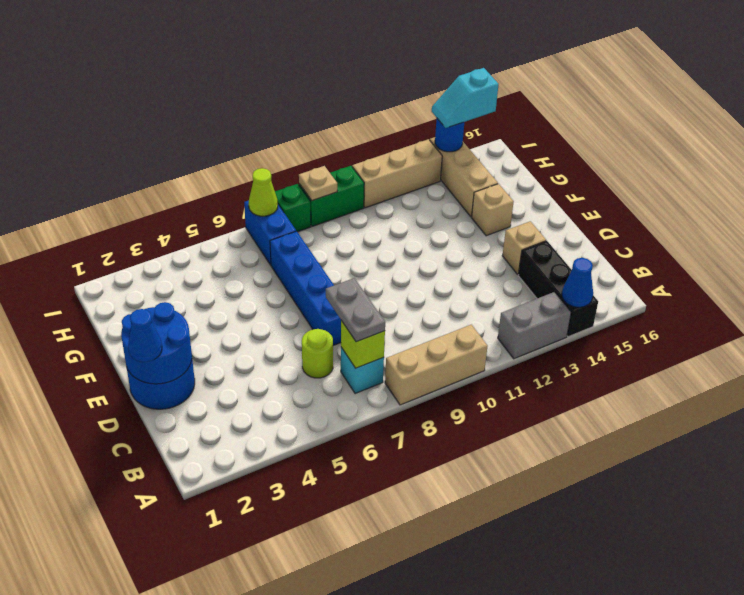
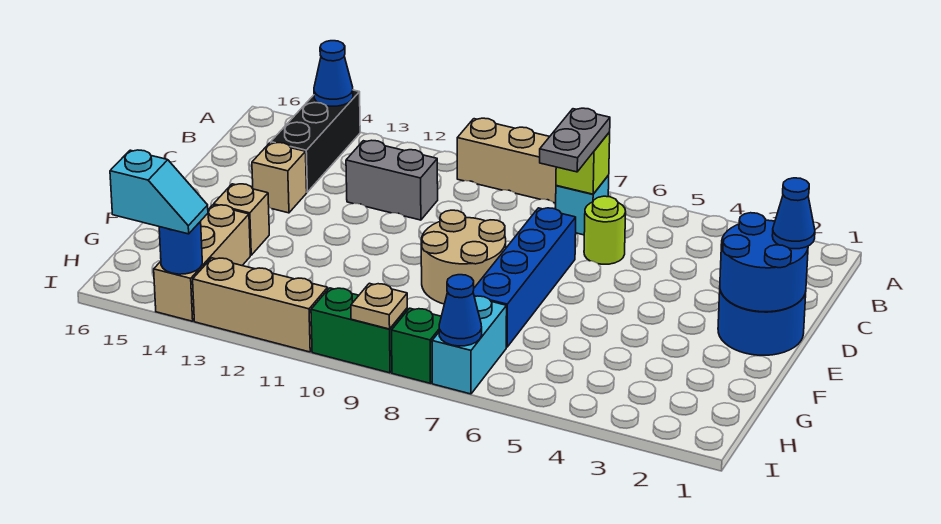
grey brick A12:A13 level 1 -> grey brick C11:C12 level 1
none -> tan round brick E8:F9 level 1
blue brick H7:I7 level 1 -> cyan brick H7:I7 level 1
lime cone I7 level 2 -> blue cone I7 level 2

